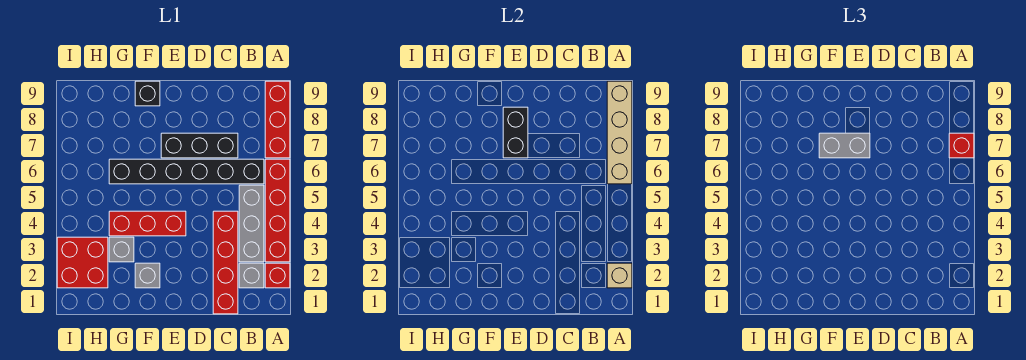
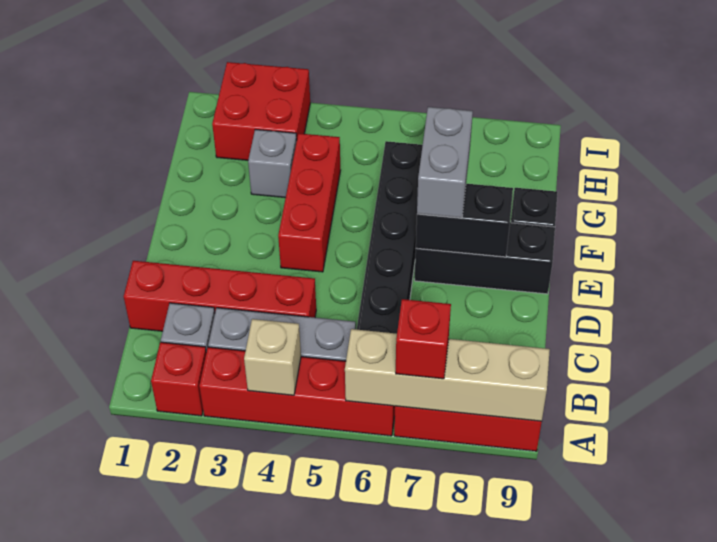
tan brick A2 level 2 -> tan brick A4 level 2
black brick C7:E7 level 1 -> black brick E7:E9 level 1
grey brick F2 level 1 -> none

